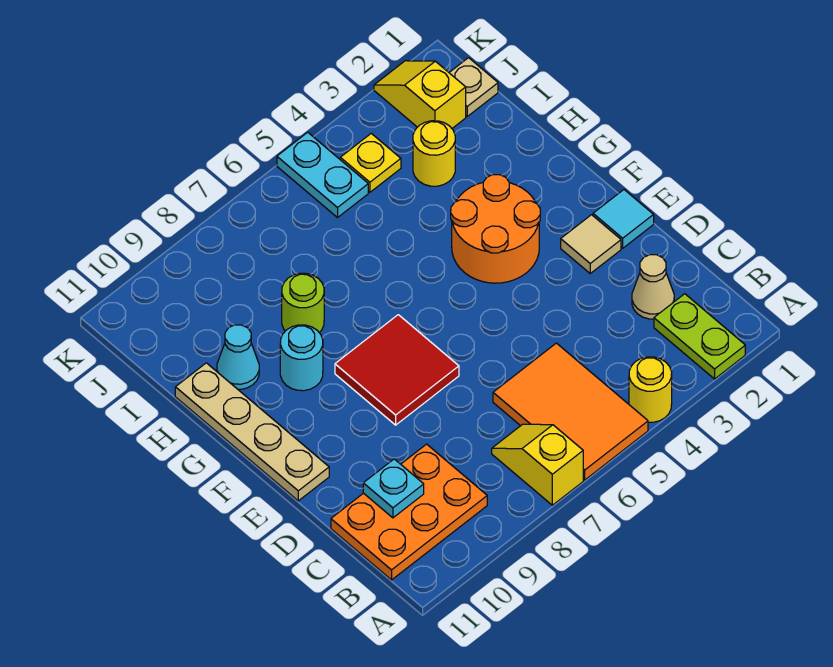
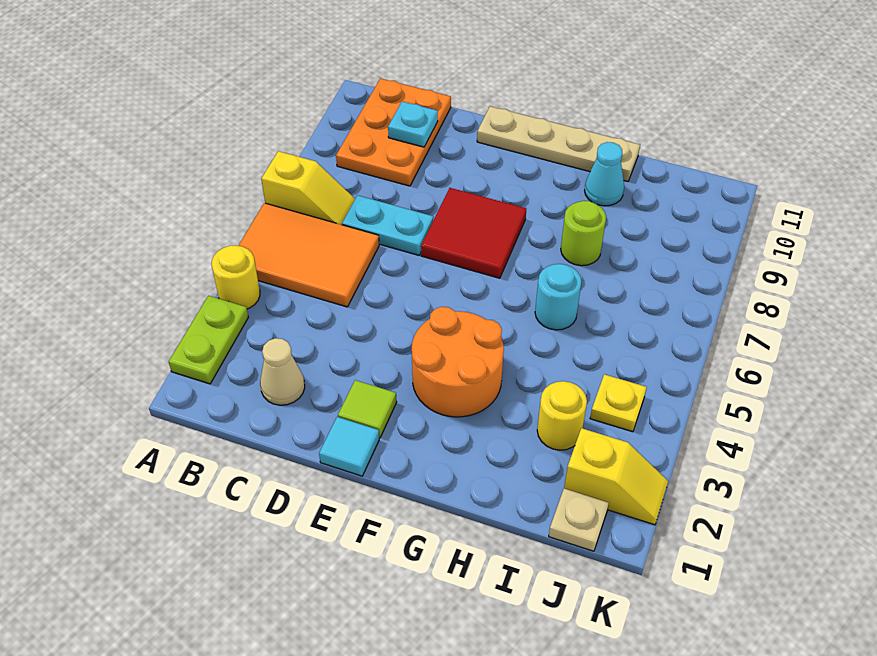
lime plate A2:B2 level 1 -> lime plate A2:A3 level 1
tan tile E2 level 1 -> lime tile E2 level 1
cyan round brick G9 level 1 -> cyan round brick H6 level 1
cyan plate J5:K5 level 1 -> cyan plate C7:D7 level 1

